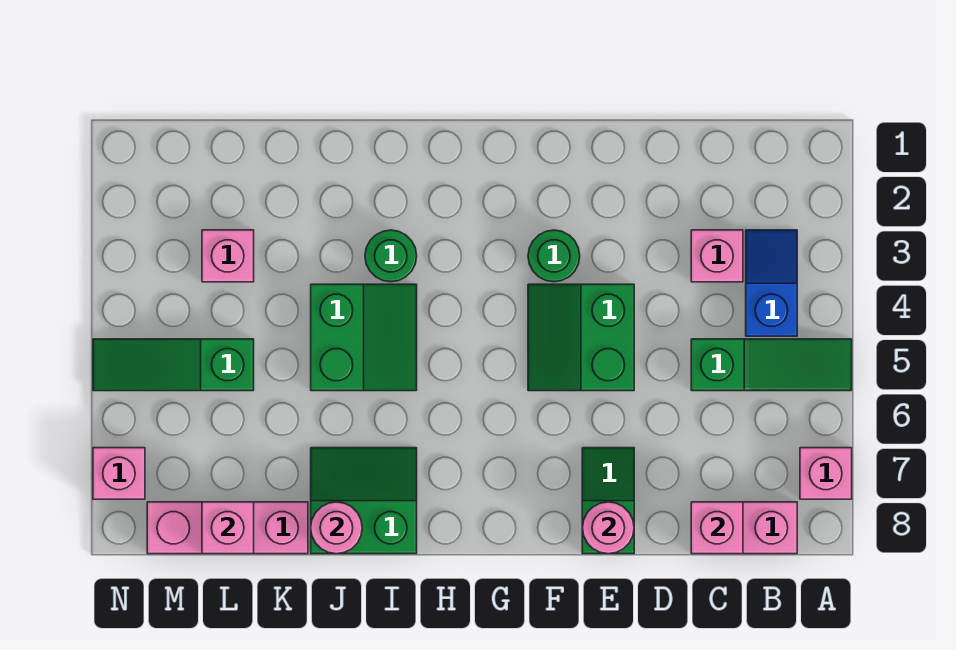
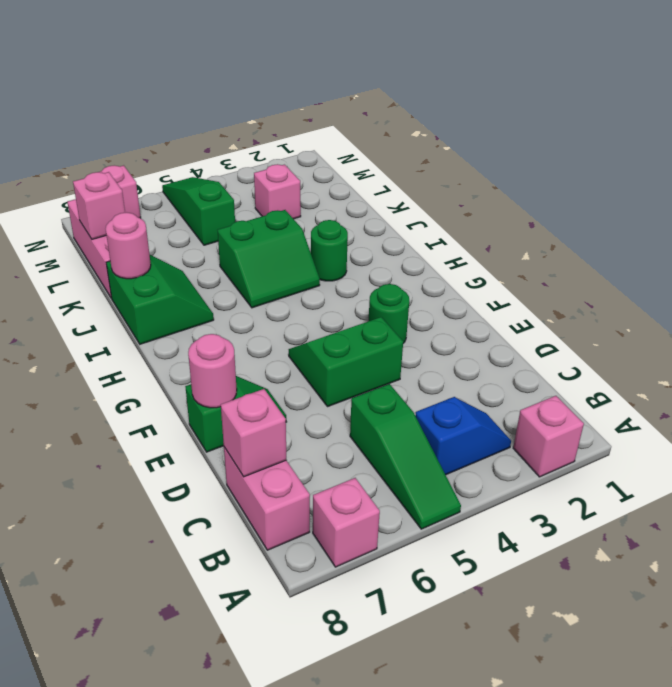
pink brick C3 level 1 -> pink brick A2 level 1

